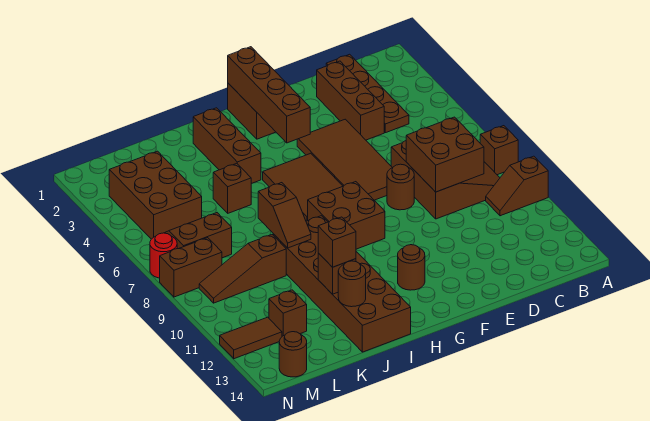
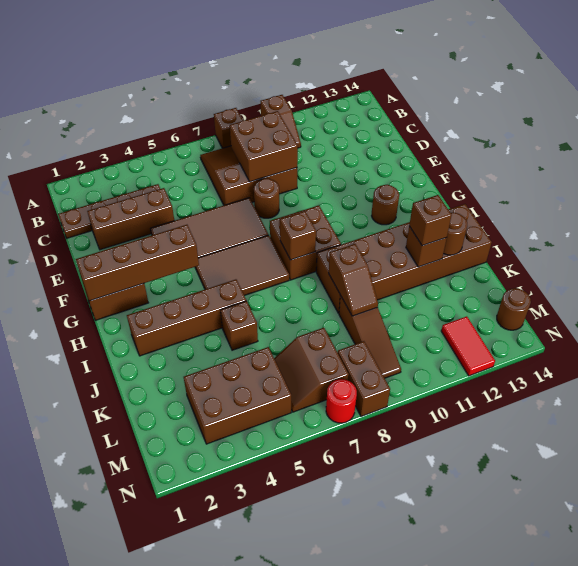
brown brick I2:I4 level 1 -> brown brick I2:I5 level 1
brown slope J8:J9 level 2 top 8 -> brown slope J9:K9 level 2 top J
brown brick L12 level 1 -> brown brick H8 level 2
brown tile M12:N12 level 1 -> red tile M12:N12 level 1

